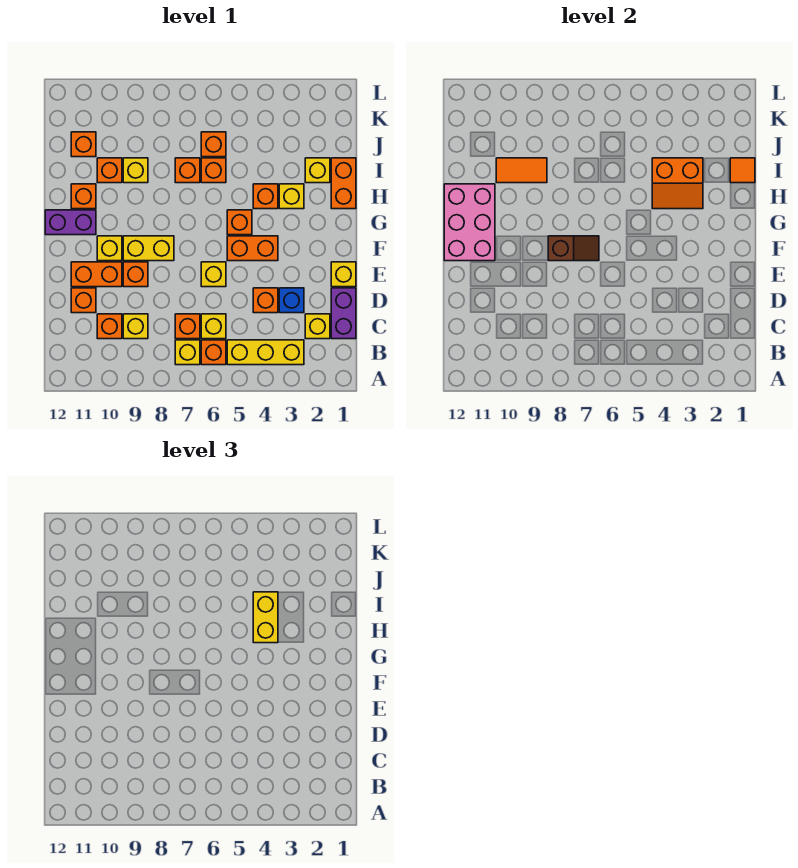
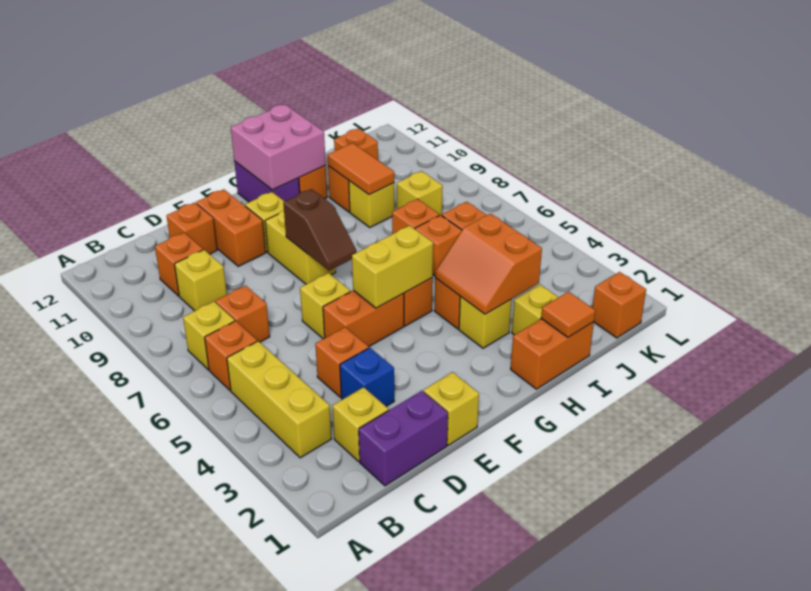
yellow brick C6 level 1 -> yellow brick J8 level 1
orange brick E9 level 1 -> orange brick K1 level 1
orange brick F4:F5 level 1 -> orange brick E5:F5 level 1
pink brick F11:H12 level 2 -> pink brick G11:H12 level 2
yellow brick H4:I4 level 3 -> yellow brick F5:G5 level 2

